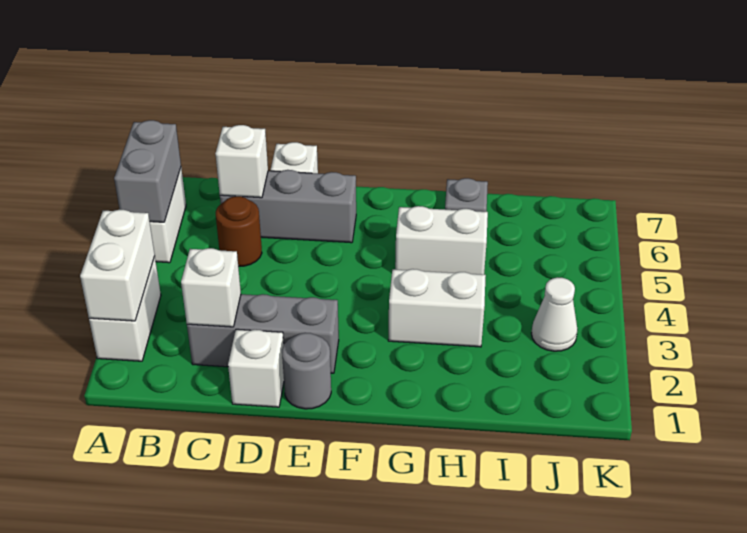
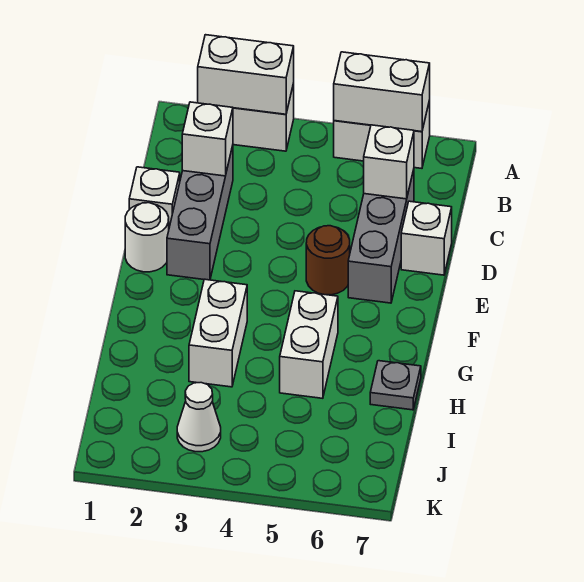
grey brick A5:A6 level 2 -> white brick A5:A6 level 2
brown round brick C5 level 1 -> brown round brick E5 level 1
grey round brick E1 level 1 -> white round brick E1 level 1

